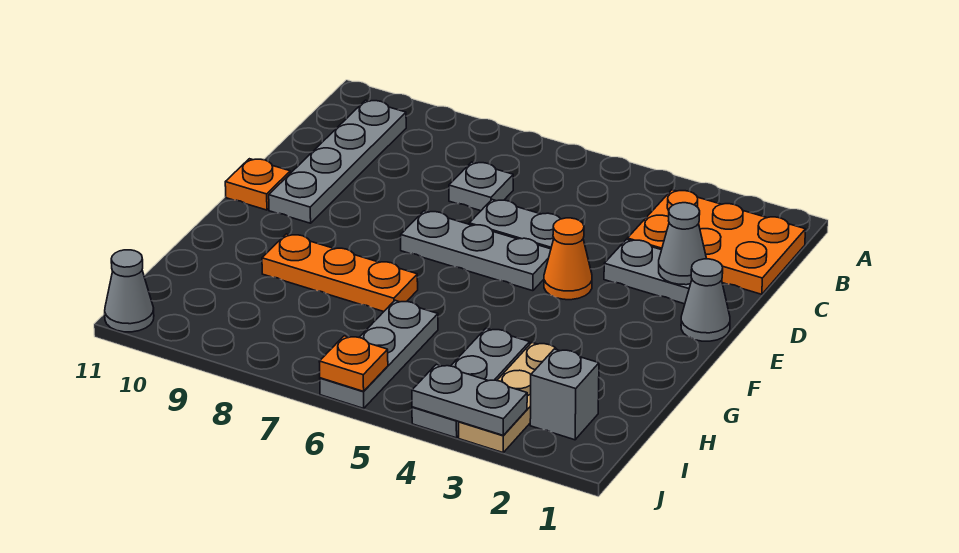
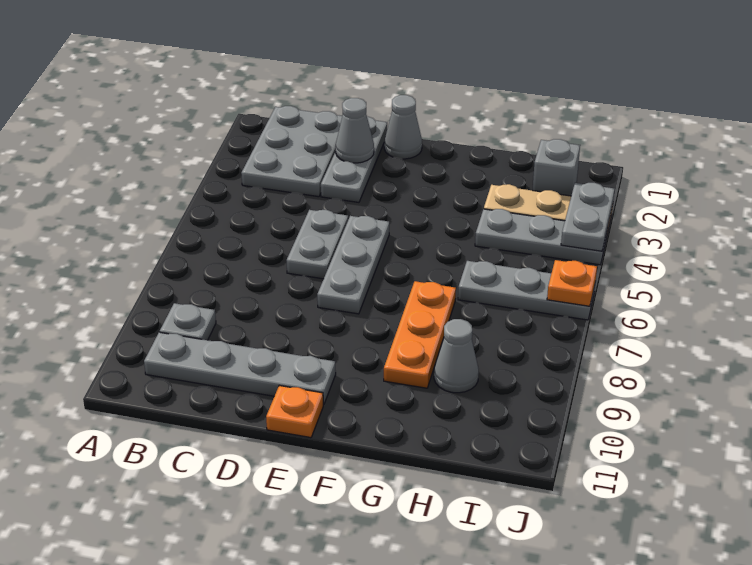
orange plate B1:C3 level 1 -> grey plate B1:C3 level 1
grey plate C7 level 1 -> grey plate B9 level 1
grey plate D2:D3 level 1 -> grey plate D1:D3 level 1
orange cone E4 level 1 -> none
grey cone J11 level 1 -> grey cone H9 level 1

